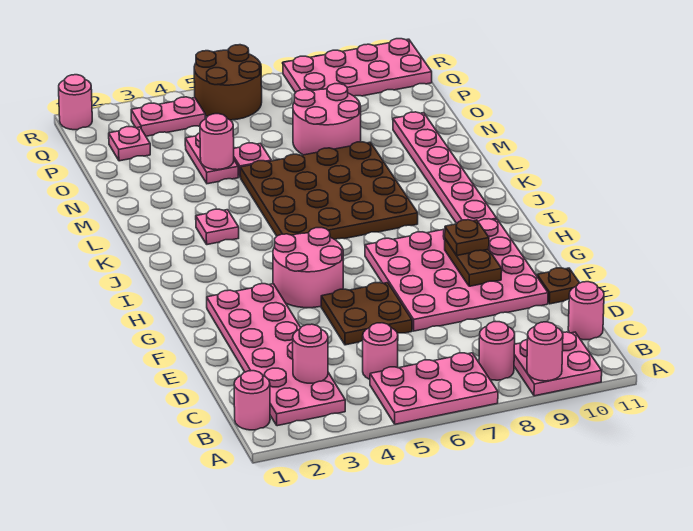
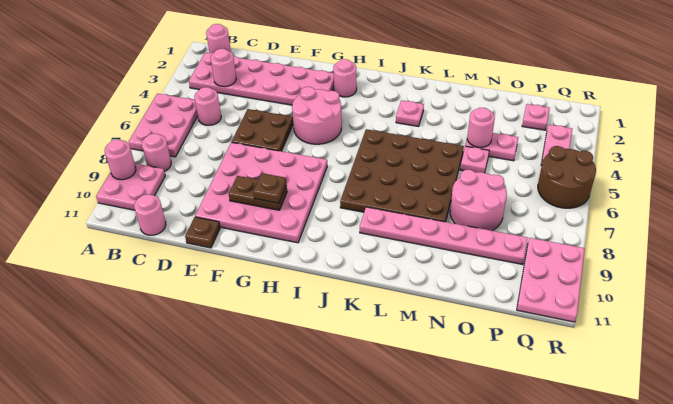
pink plate I10:N10 level 1 -> pink plate K9:P9 level 1
pink plate Q8:R11 level 1 -> pink plate Q9:R11 level 1
pink round brick R1 level 1 -> pink round brick H2 level 1

